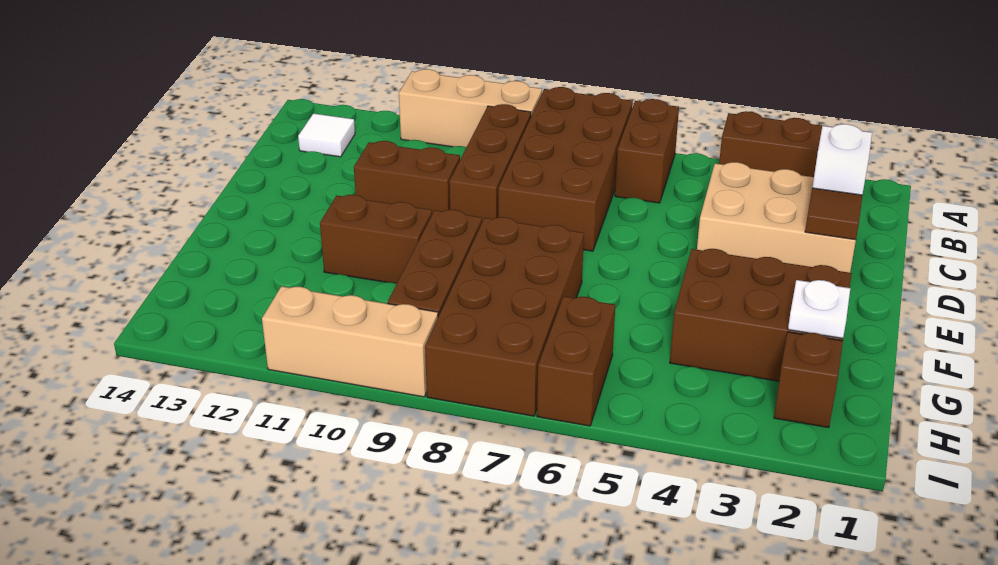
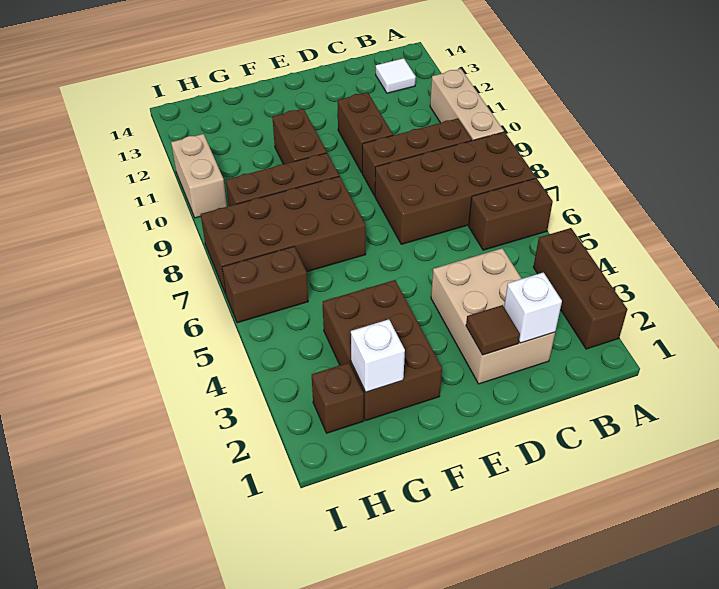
white plate G2 level 2 -> white brick G2 level 2
tan brick I9:I11 level 1 -> tan brick I10:I11 level 1

